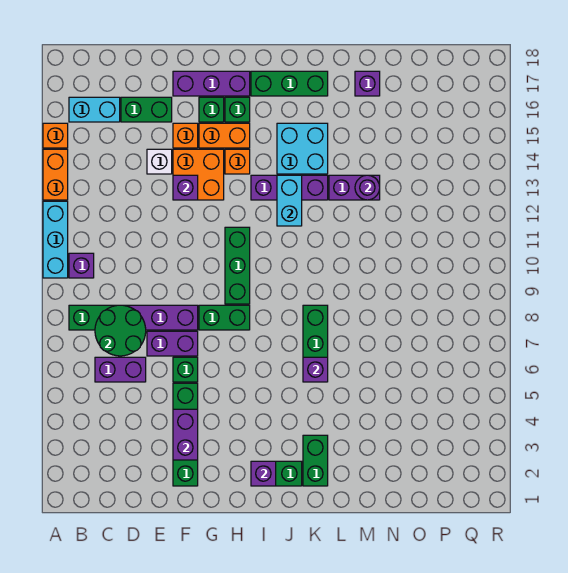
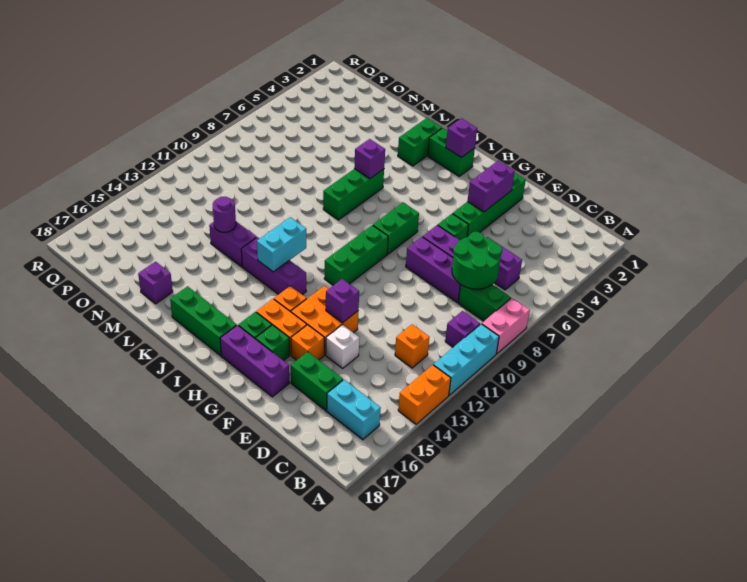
none -> pink brick A8:A9 level 1
orange brick A15 level 1 -> orange brick C12 level 1
green brick G8:H8 level 1 -> green brick H7:H8 level 1
cyan brick J14:K15 level 1 -> none

